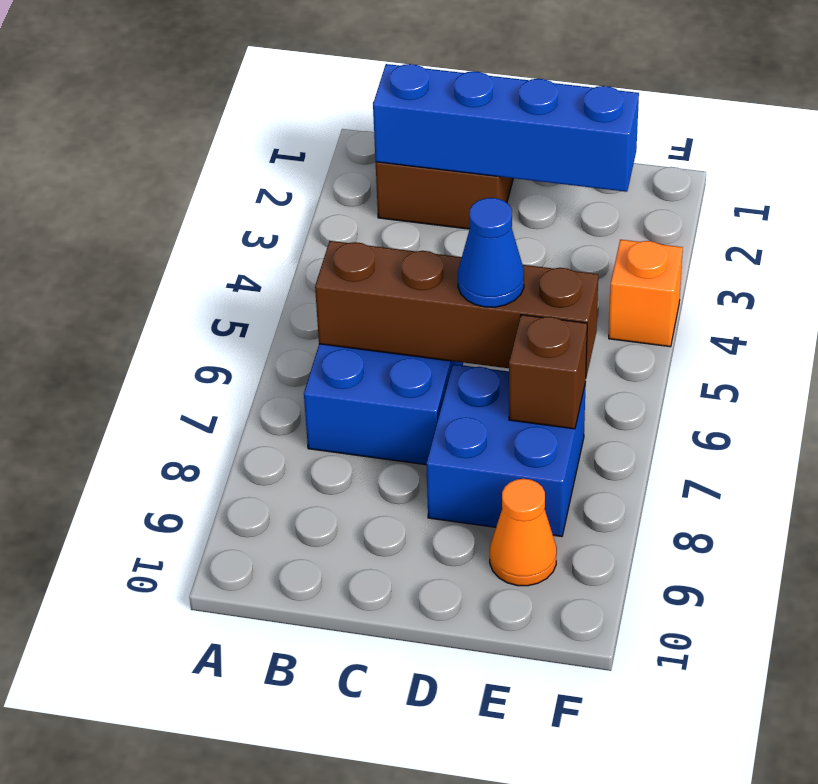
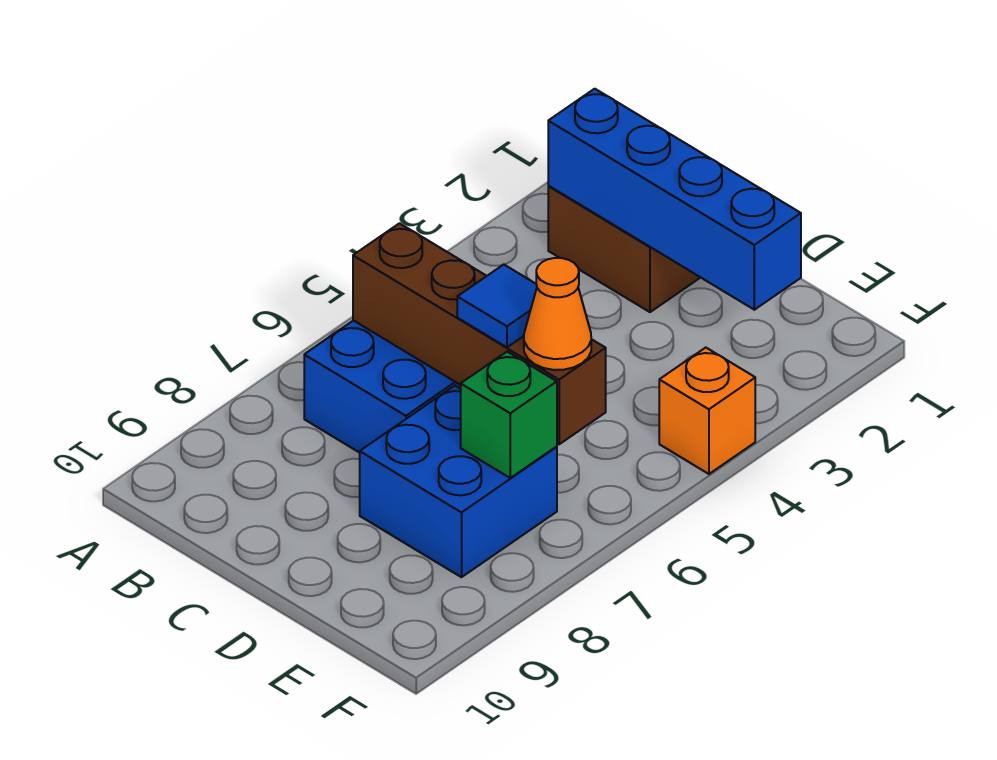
blue cone D6 level 3 -> blue tile D6 level 3
brown brick E7 level 2 -> green brick E7 level 2
orange cone E9 level 1 -> orange cone E6 level 3

